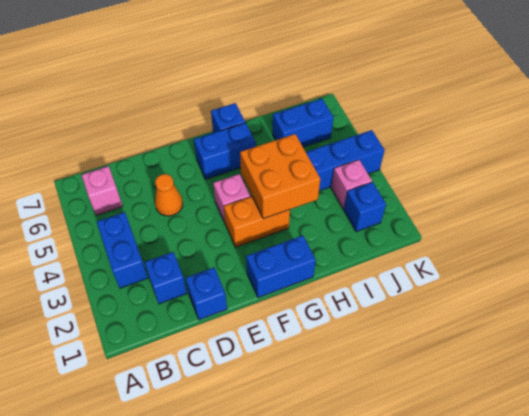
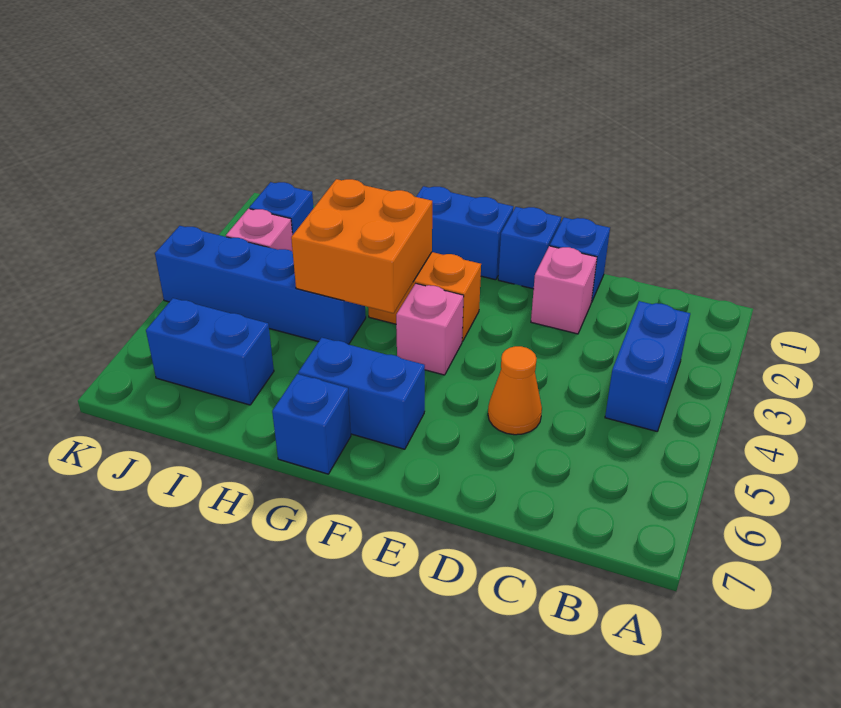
pink brick B6 level 1 -> pink brick D2 level 1
blue brick C2 level 1 -> blue brick E1 level 1

